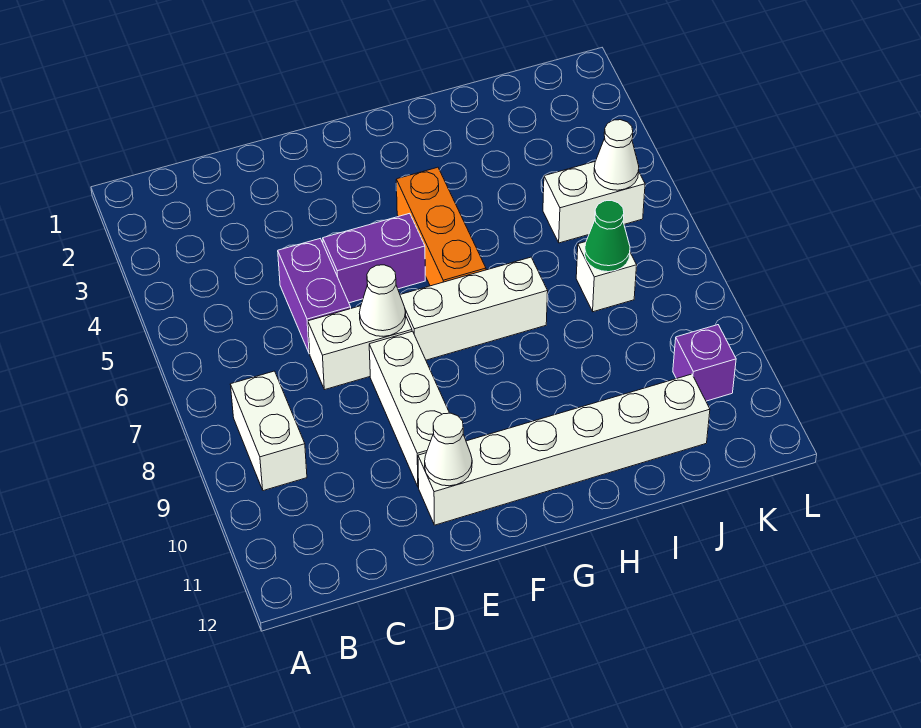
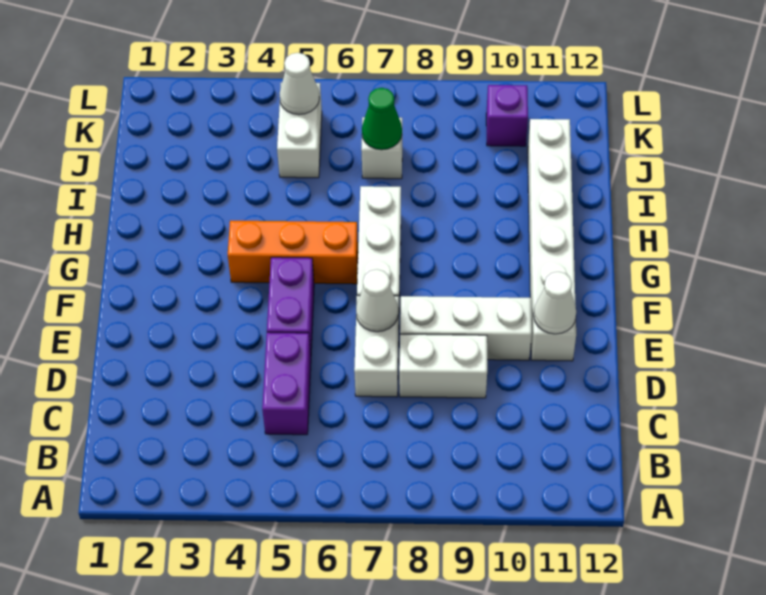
white brick B8:B9 level 1 -> white brick D8:D9 level 1
purple brick D5:D6 level 1 -> purple brick C5:D5 level 1

